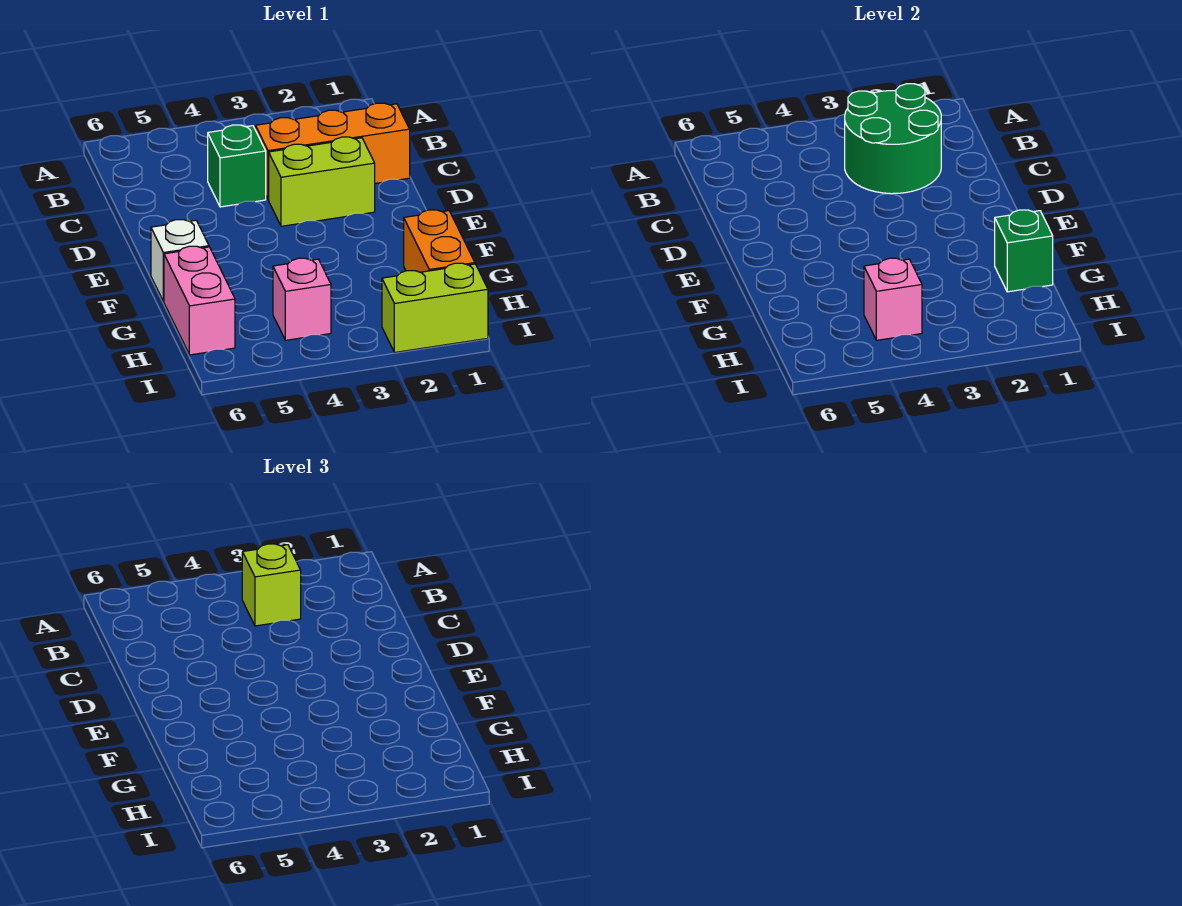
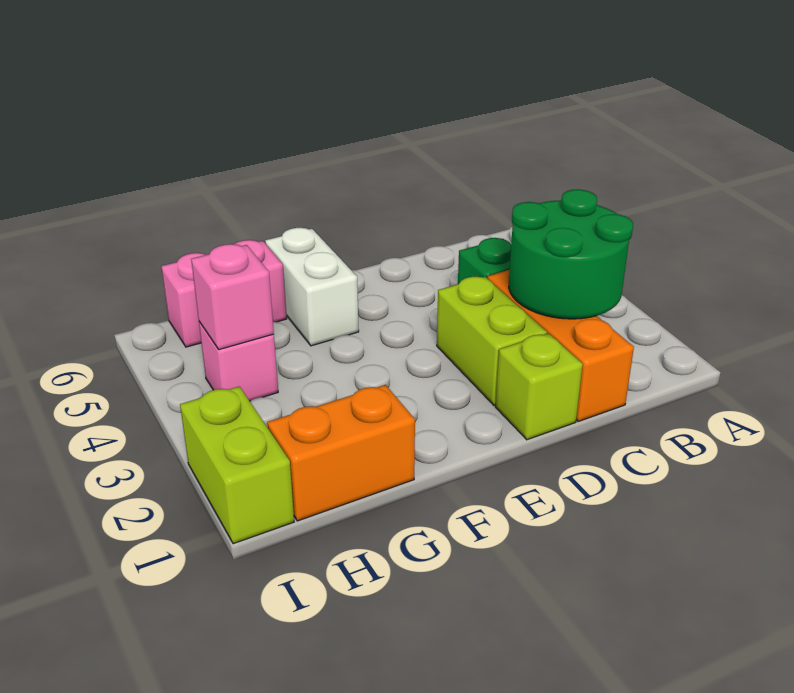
lime brick B3 level 3 -> lime brick D1 level 1
white brick F6 level 1 -> white brick F5:F6 level 1
green brick G1 level 2 -> none

